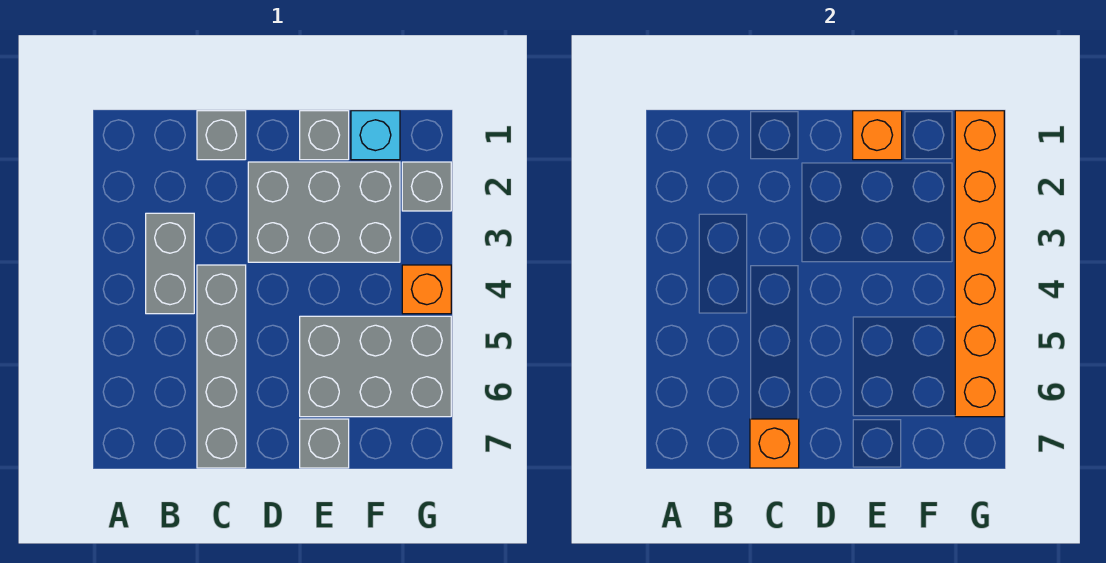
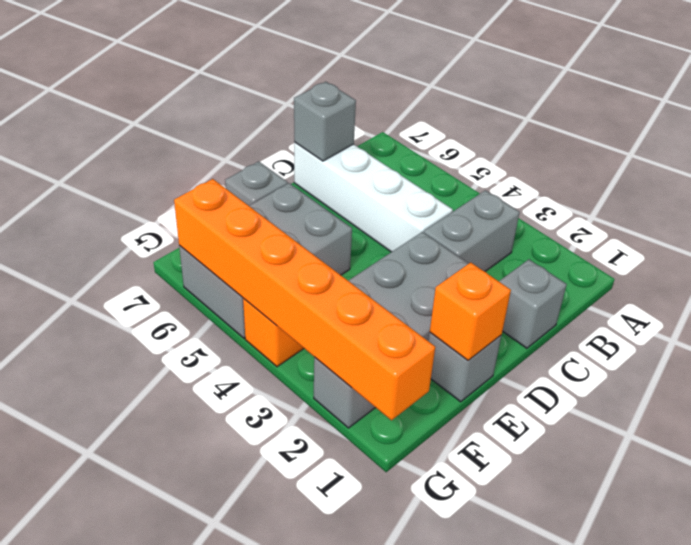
grey brick B3:B4 level 1 -> grey brick B3:C3 level 1
grey brick C4:C7 level 1 -> white brick C4:C7 level 1
orange brick C7 level 2 -> grey brick C7 level 2
cyan brick F1 level 1 -> none

